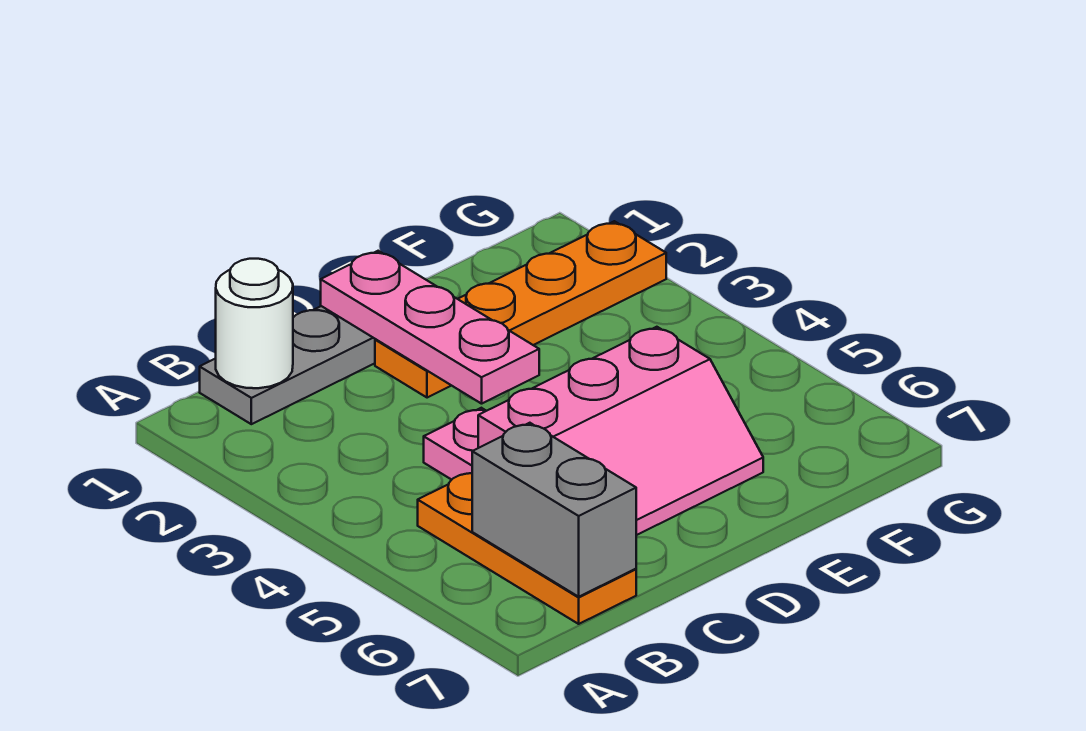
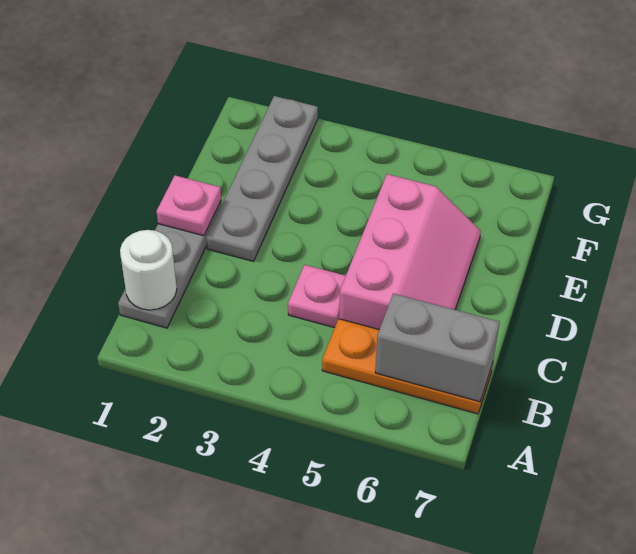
pink plate D1:D3 level 2 -> pink plate D1 level 2
orange plate D2:G2 level 1 -> grey plate D2:G2 level 1

